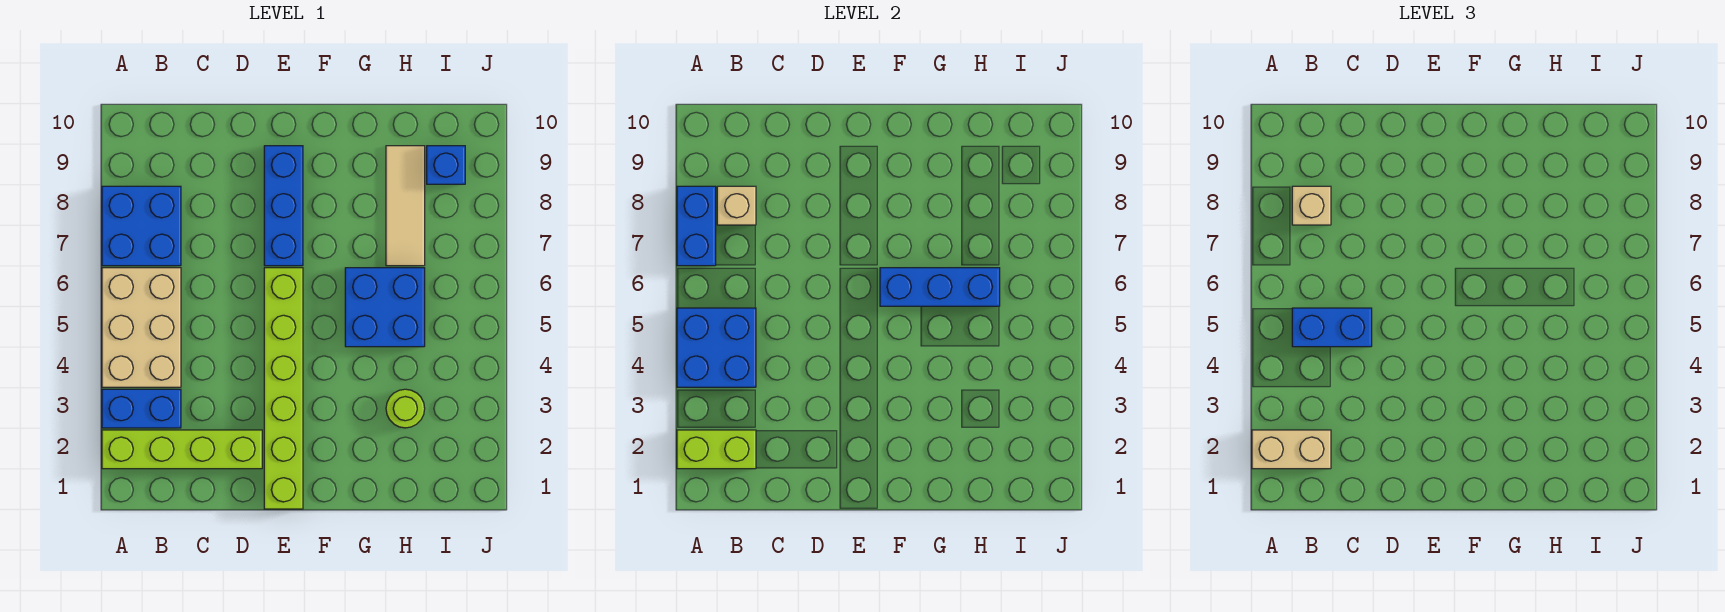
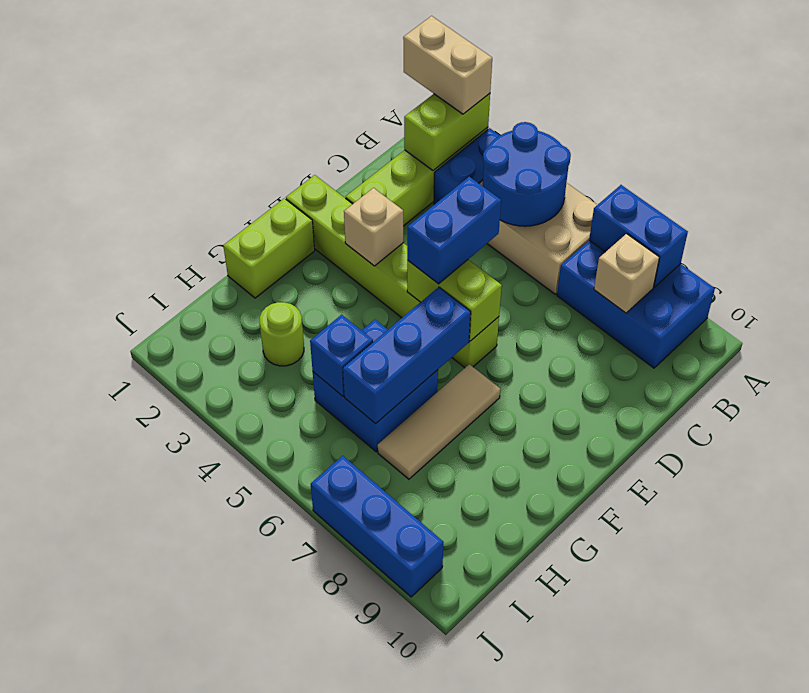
tan brick A2:B2 level 3 -> tan brick A1:A2 level 3
blue brick A4:B5 level 2 -> blue round brick A4:B5 level 2
blue brick A7:B8 level 1 -> blue brick A7:B9 level 1
blue brick B5:C5 level 3 -> blue brick D5:E5 level 3
tan brick B8 level 3 -> tan brick E3 level 2
none -> lime brick E5:E6 level 2
blue brick E7:E9 level 1 -> blue brick J7:J9 level 1
none -> lime brick F1:G1 level 1
tan tile H7:H9 level 1 -> tan tile F7:H7 level 1
blue brick I9 level 1 -> blue brick H5 level 2

